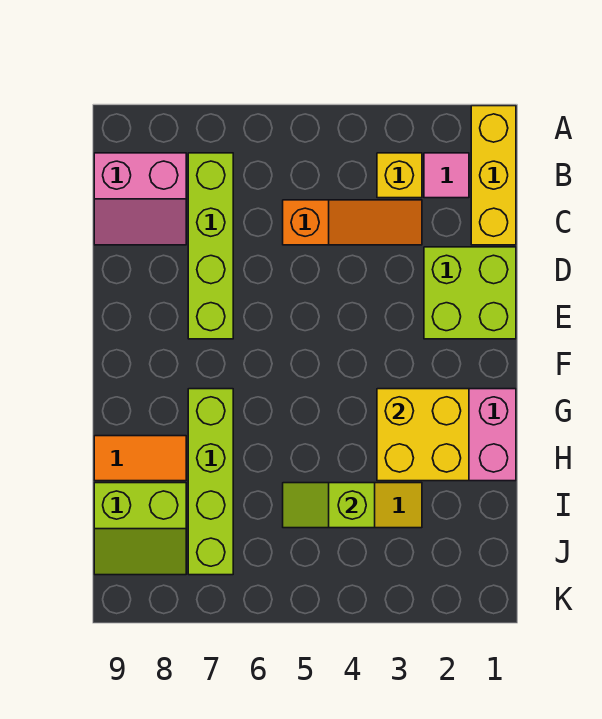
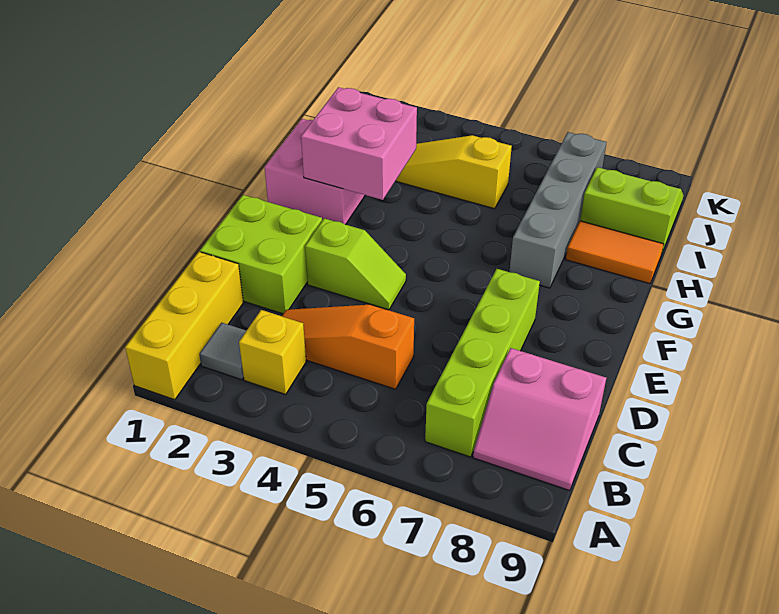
pink tile B2 level 1 -> grey tile B2 level 1
pink slope B8:C9 level 1 top B -> pink slope B8:C9 level 1 top C
yellow brick G2:H3 level 2 -> pink brick G2:H3 level 2
lime brick G7:J7 level 1 -> grey brick G7:J7 level 1
lime slope I4:I5 level 2 top 4 -> lime slope E3:E4 level 1 top 3

